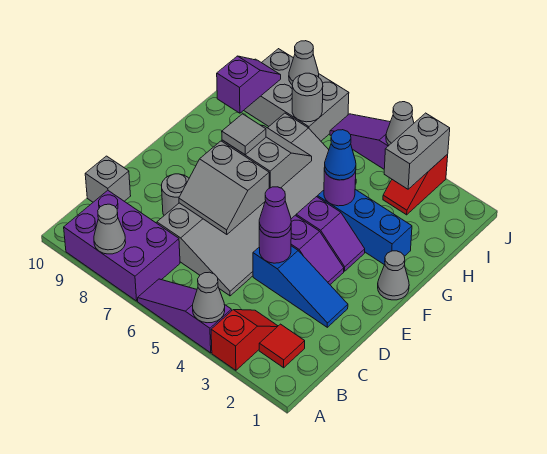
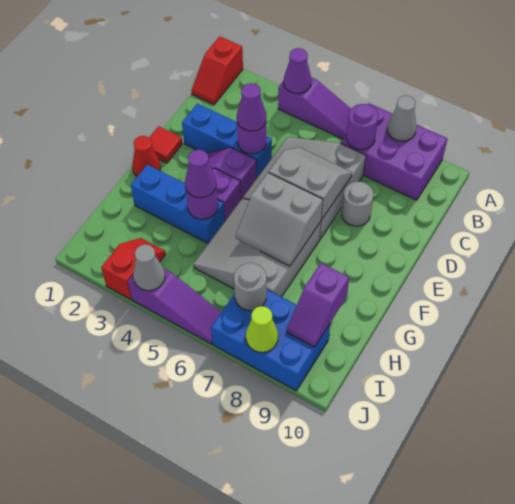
red slope A3:B3 level 1 top A -> red slope A1:B1 level 1 top A
grey cone A4 level 2 -> purple cone A4 level 2
red tile B2 level 1 -> red tile E1 level 1
none -> purple round brick B7 level 2
grey brick C10 level 1 -> none
blue slope D2:D4 level 1 top 4 -> blue brick D2:D4 level 1
grey cone F1 level 1 -> red cone F1 level 1
grey tile F7 level 3 -> none
blue cone G4 level 3 -> purple cone G4 level 3
grey brick I3:J3 level 2 -> none
grey brick I7:J9 level 1 -> blue brick I7:J9 level 1
grey cone J8 level 2 -> lime cone J8 level 2

